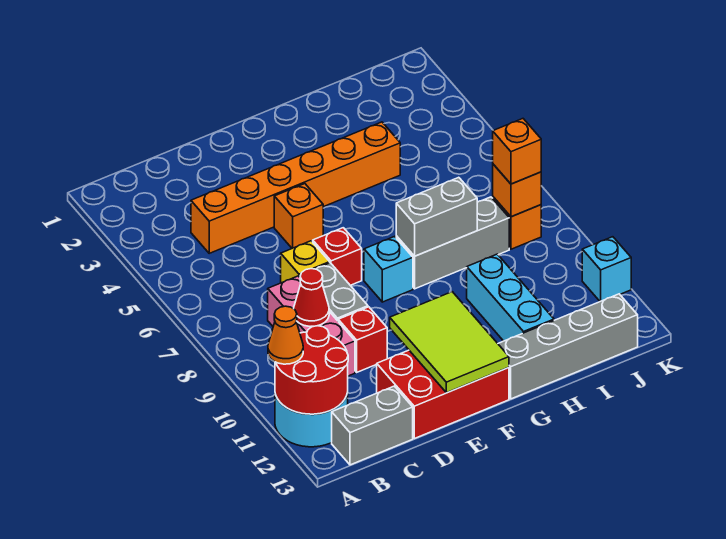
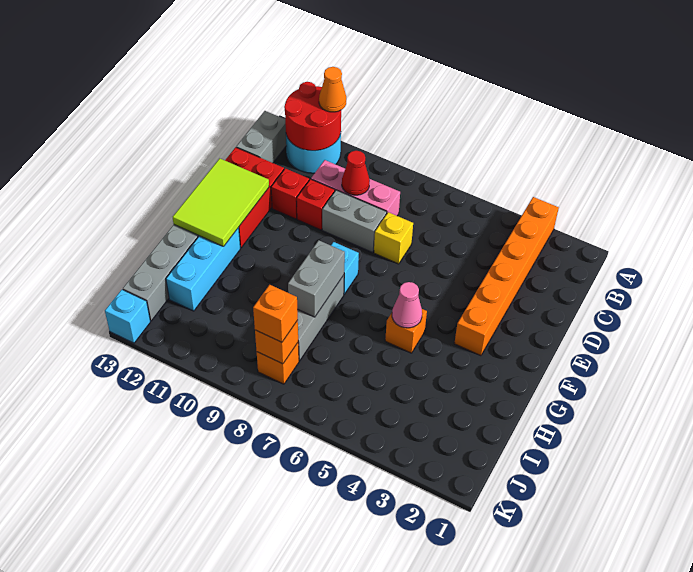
orange brick C4:H4 level 1 -> orange brick A3:F3 level 1
orange brick E5 level 1 -> orange brick G5 level 1
red brick E7 level 1 -> red brick D11 level 1
lime tile E11:F13 level 2 -> lime tile E12:G13 level 2
none -> pink cone G5 level 2
cyan brick H10:H12 level 1 -> cyan brick G12:I12 level 1
cyan brick K11 level 1 -> cyan brick K13 level 1

